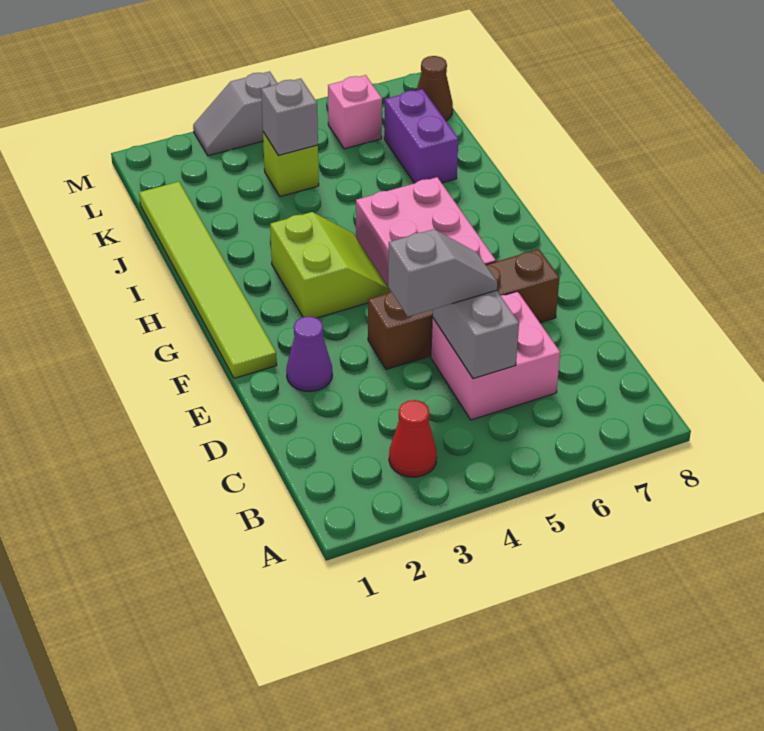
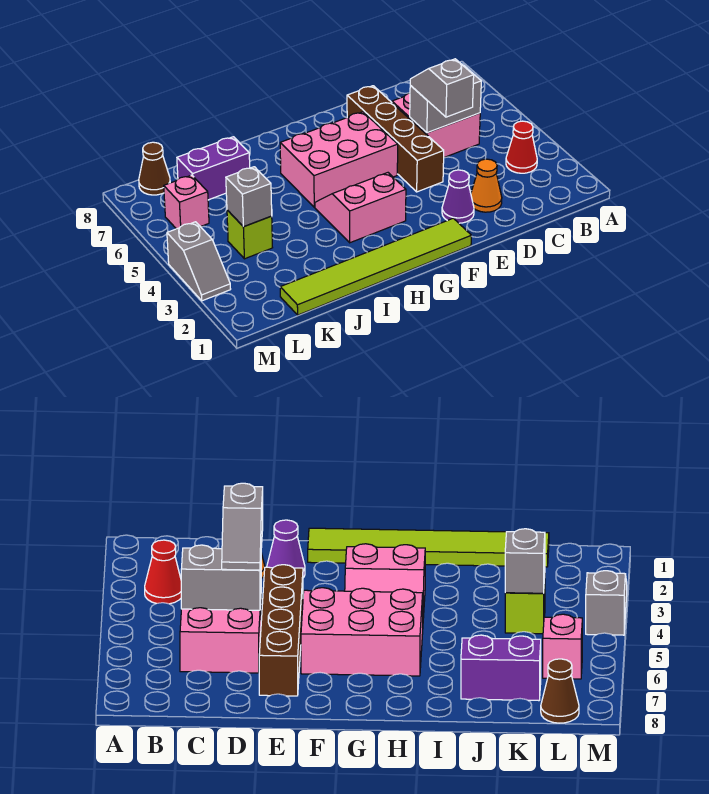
none -> orange cone D2 level 1
lime slope G3:H4 level 1 top 3 -> pink slope G3:H4 level 1 top 3

